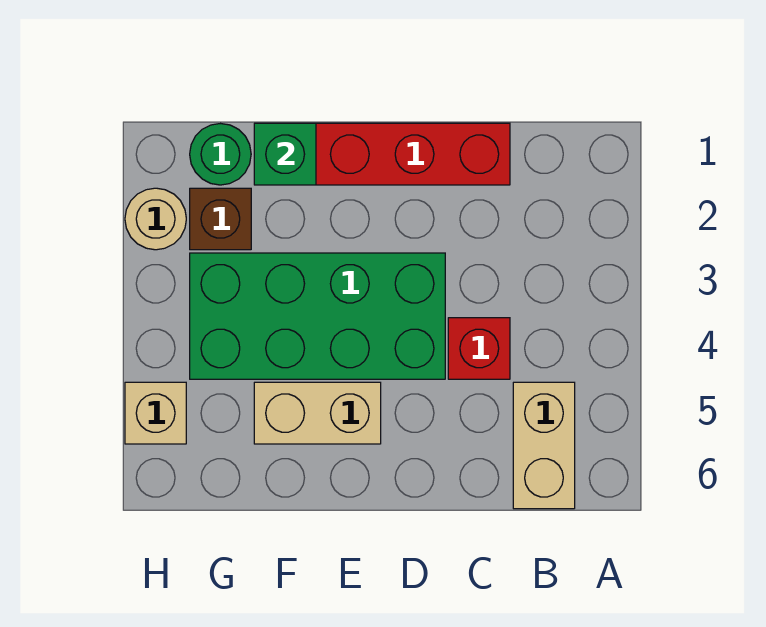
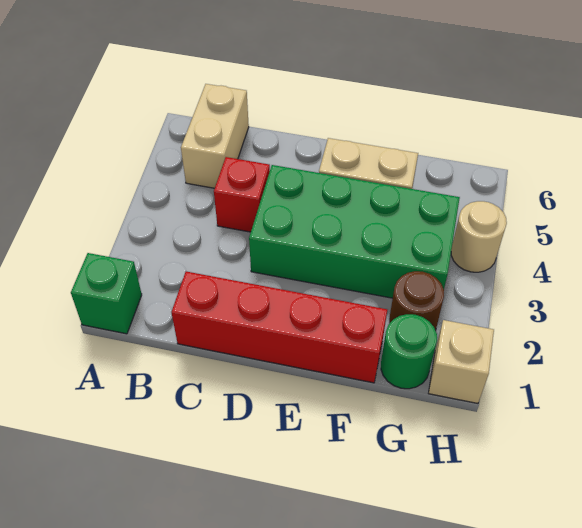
green brick F1 level 2 -> green brick A1 level 1
brown brick G2 level 1 -> brown round brick G2 level 1
tan round brick H2 level 1 -> tan round brick H4 level 1
tan brick H5 level 1 -> tan brick H1 level 1

